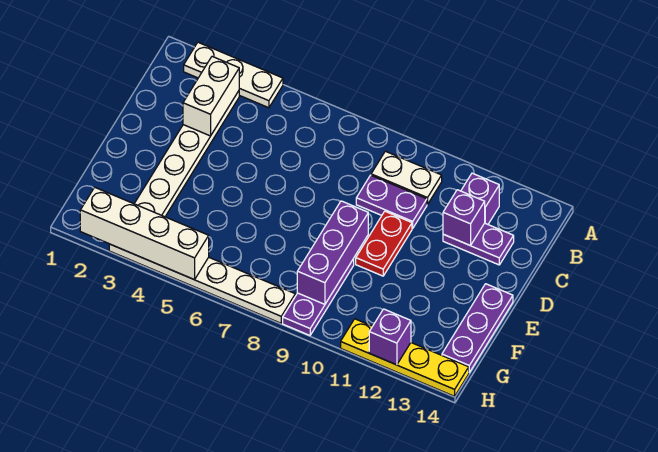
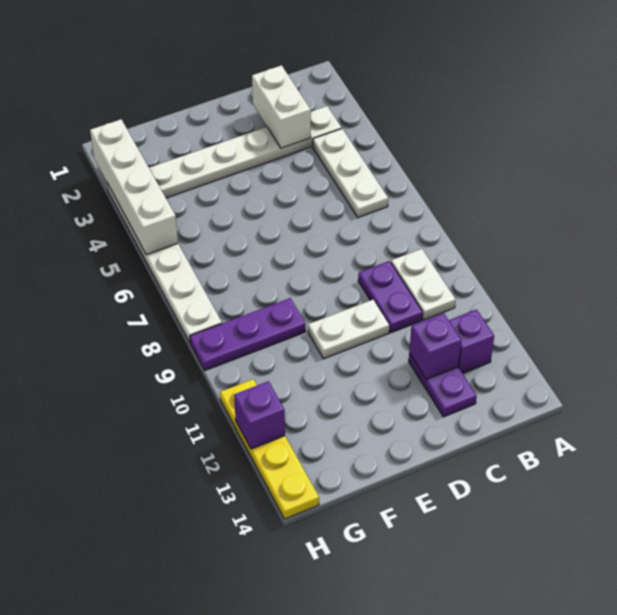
white plate A2:A4 level 1 -> white plate B4:B6 level 1
white brick B3:C3 level 2 -> white brick C2:C3 level 2
red plate D10:E10 level 1 -> white plate D10:E10 level 1
purple brick E9:G9 level 2 -> none
purple plate E14:G14 level 1 -> none

